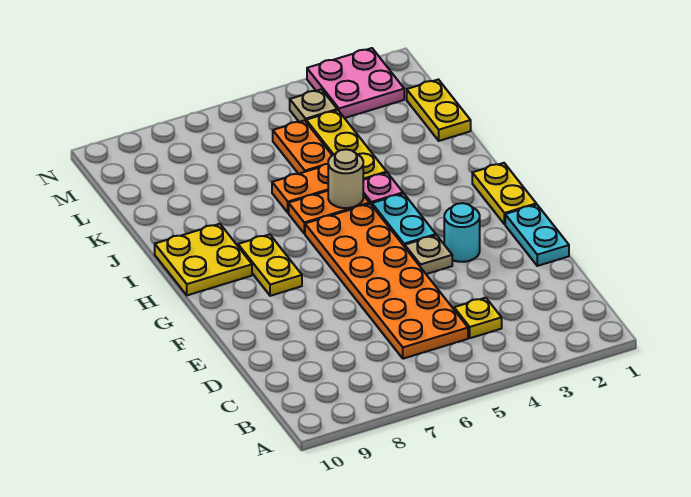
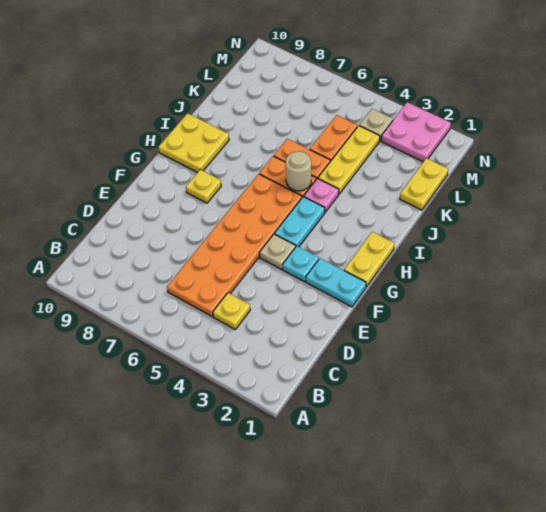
cyan plate E1:F1 level 1 -> cyan plate F1:F2 level 1
cyan round brick F3 level 1 -> cyan plate F3 level 1
yellow plate G8:H8 level 1 -> yellow plate G8 level 1

